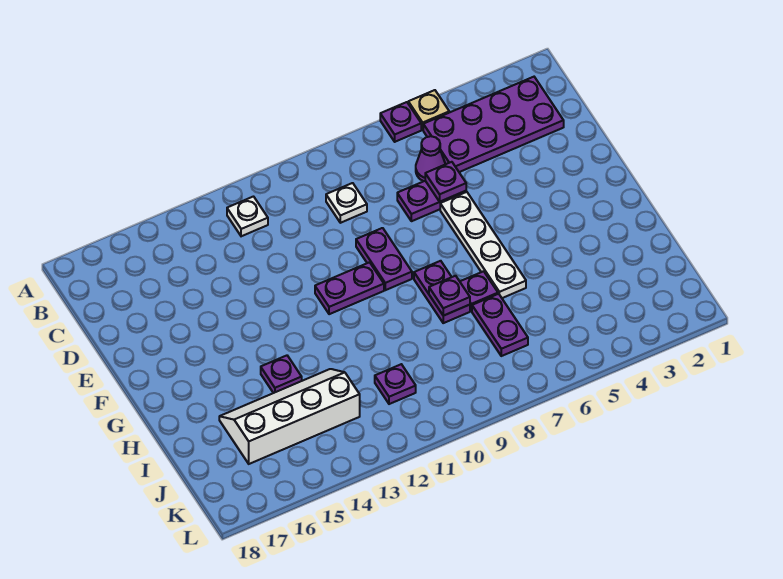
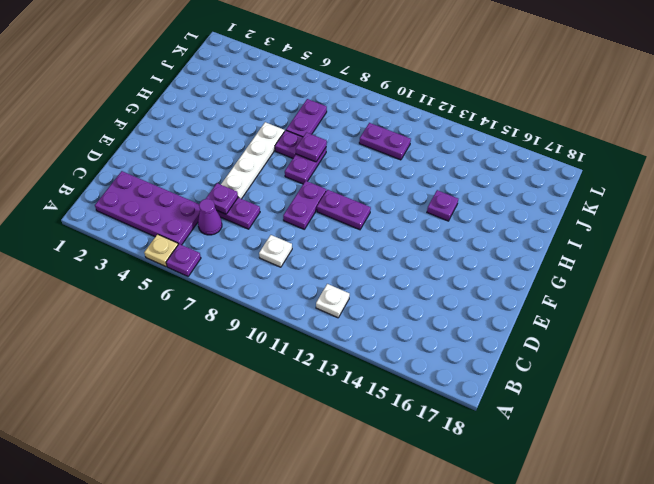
white slope I13:J16 level 1 top J -> none
purple plate J11 level 1 -> purple plate J10:J11 level 1

